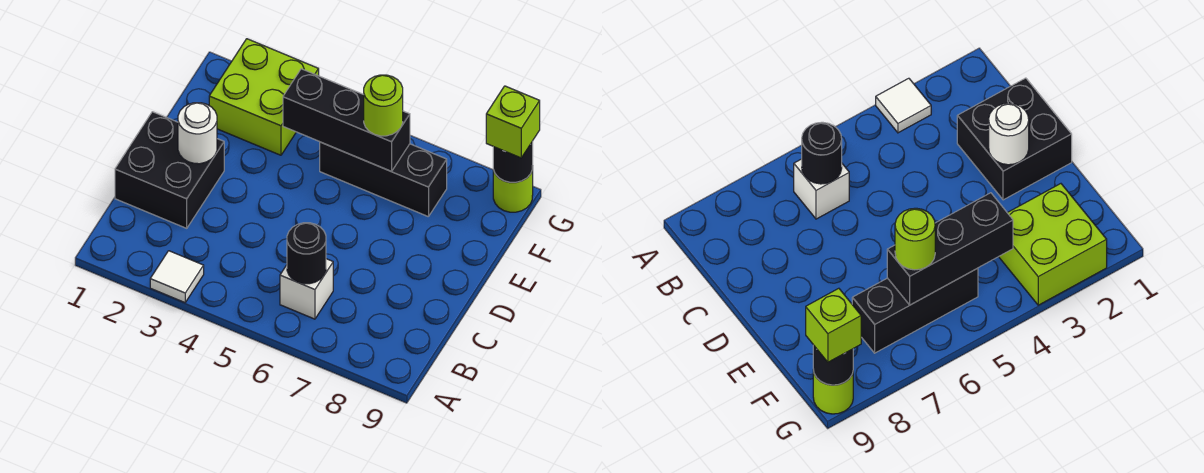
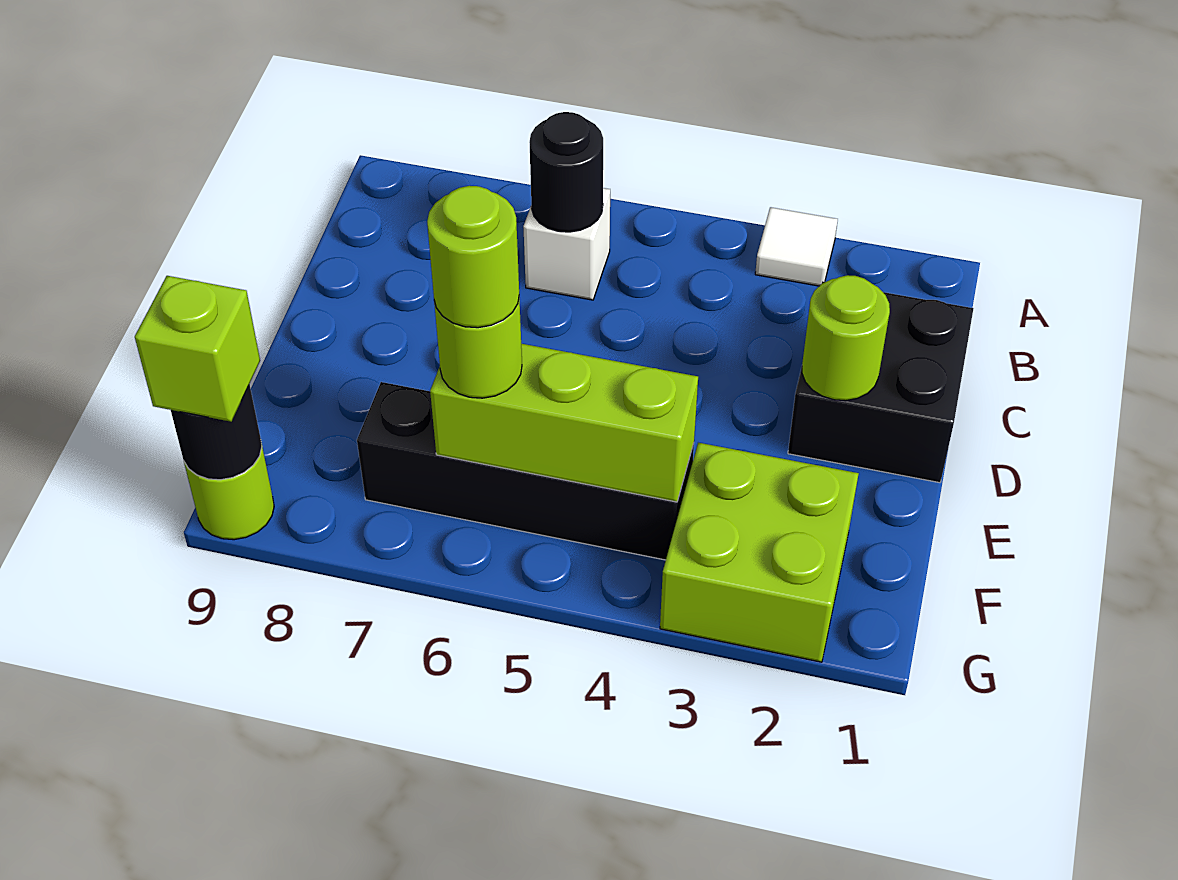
white round brick D2 level 2 -> lime round brick D2 level 2
black brick F4:F6 level 2 -> lime brick F4:F6 level 2
black brick F5:F7 level 1 -> black brick F4:F7 level 1
none -> lime round brick F6 level 4

